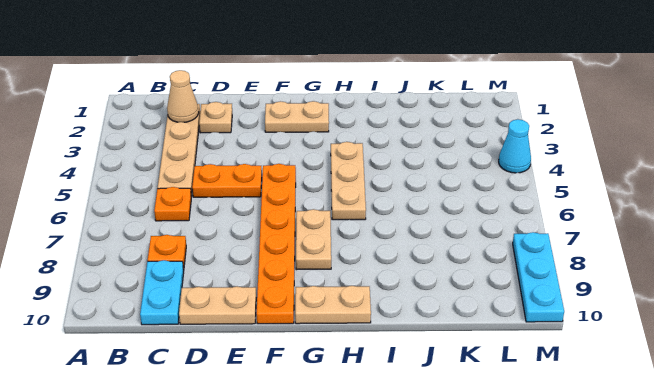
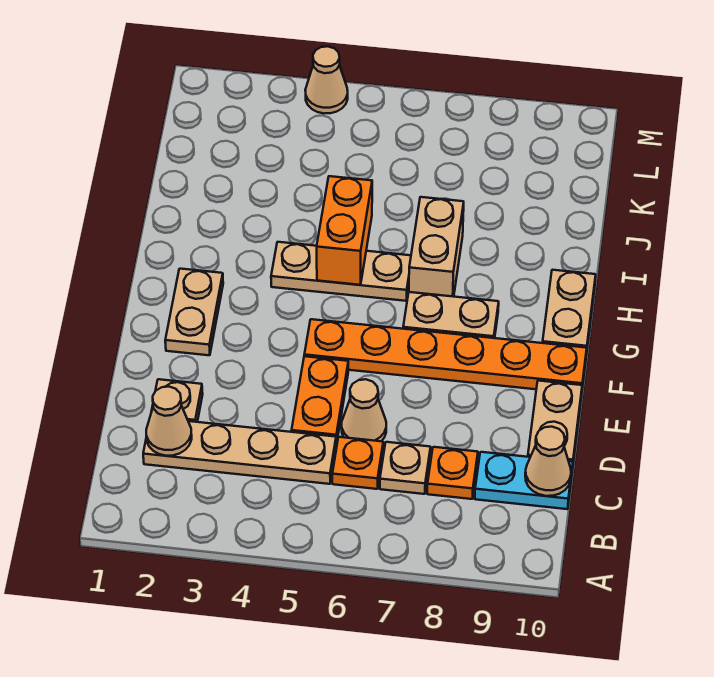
none -> tan plate C7 level 1
none -> tan cone C10 level 2
none -> tan cone D6 level 1
none -> orange brick H5:I5 level 2
none -> tan brick H7:I7 level 1
cyan cone M4 level 1 -> tan cone M4 level 1
cyan plate M8:M10 level 1 -> none

